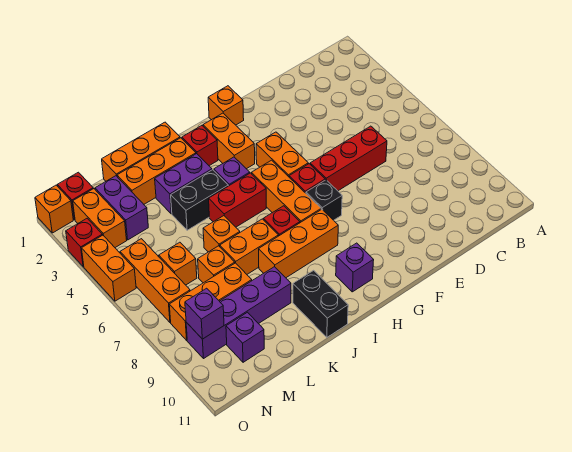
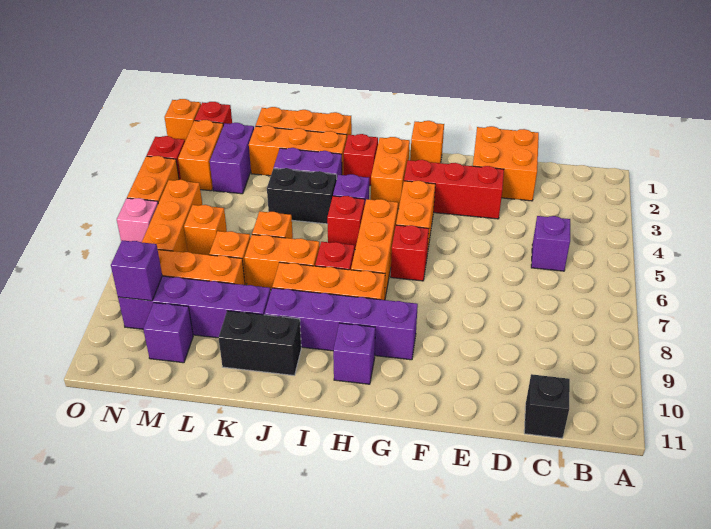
none -> purple brick C5 level 1
none -> orange brick D1:E2 level 1
red brick D6:F6 level 1 -> red brick E3:G3 level 1
black brick G7 level 1 -> black brick C11 level 1
none -> purple brick G9:J9 level 1
red brick I5:J5 level 1 -> red brick I5 level 1
black brick J10:J11 level 1 -> black brick J10:K10 level 1
none -> pink brick O6 level 1

